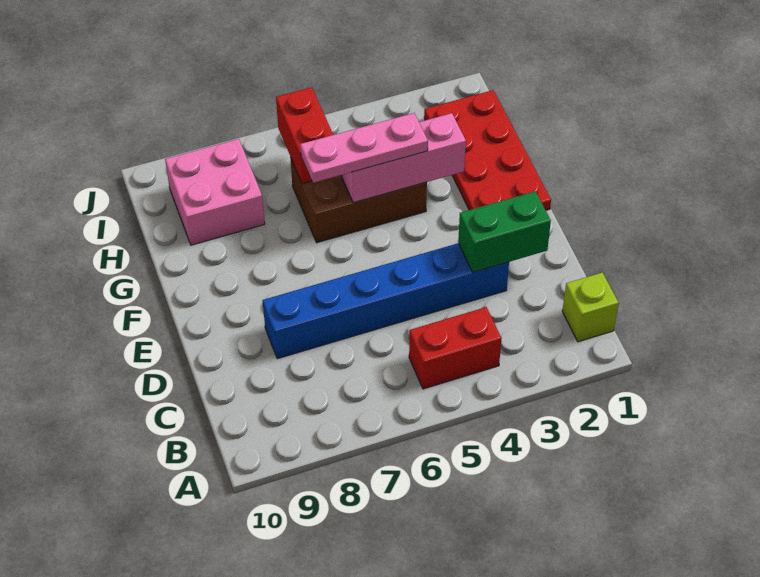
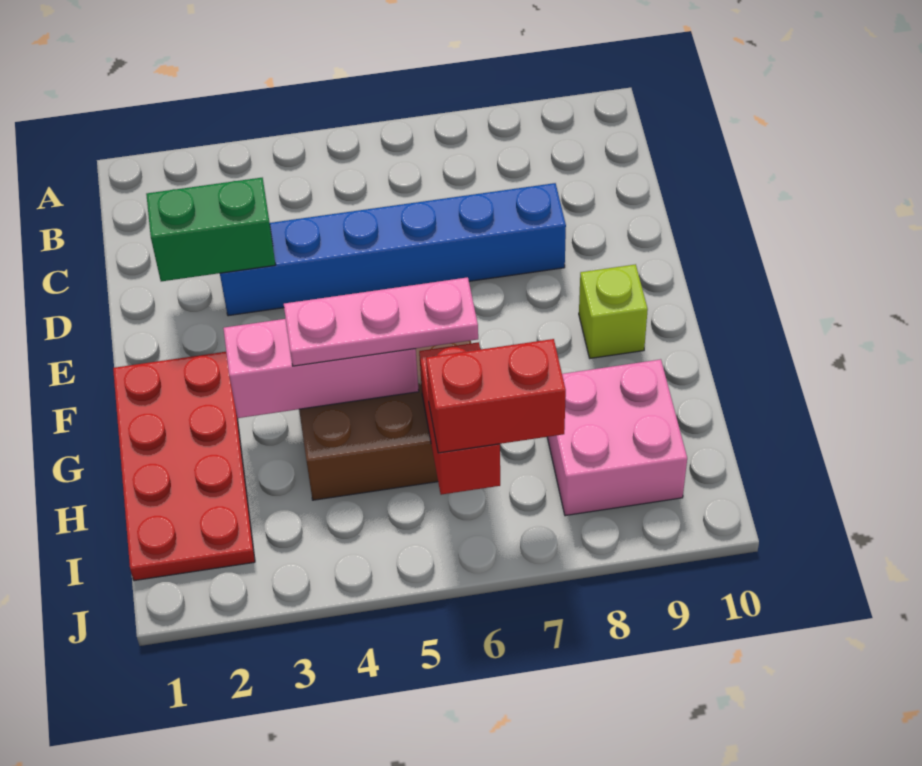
lime brick B1 level 1 -> lime brick F9 level 1
red brick B4:B5 level 1 -> red brick I6:I7 level 3

